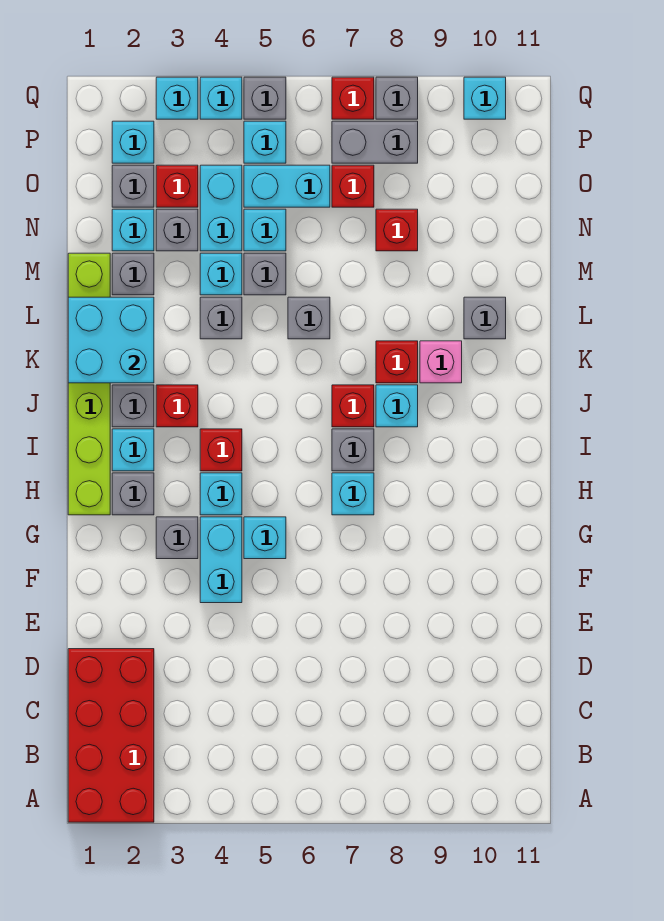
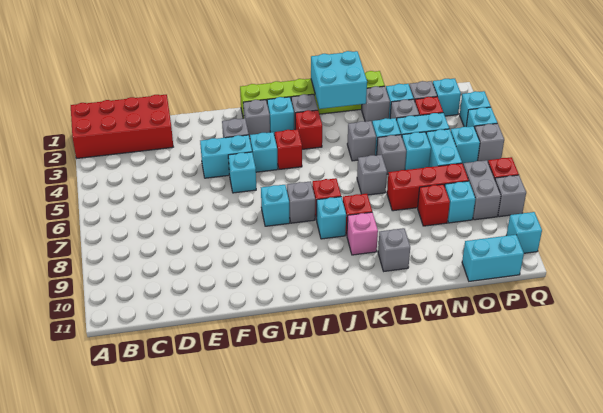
red brick O7 level 1 -> red brick M7:O7 level 1
none -> cyan brick O8 level 1
none -> cyan brick O11:P11 level 1

